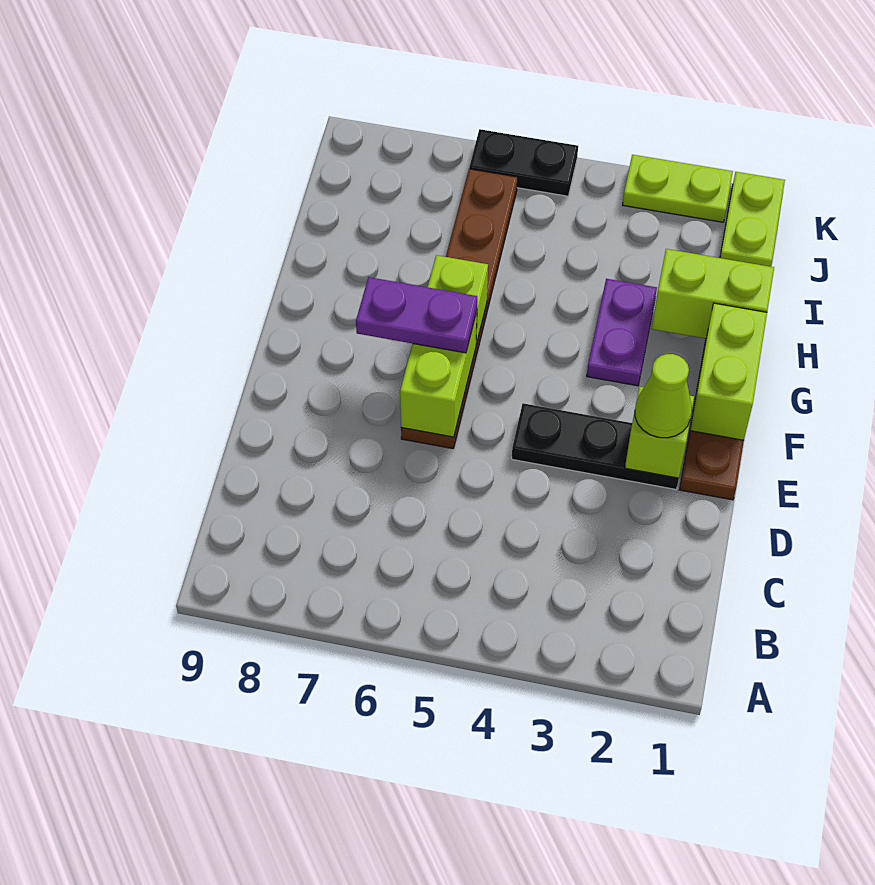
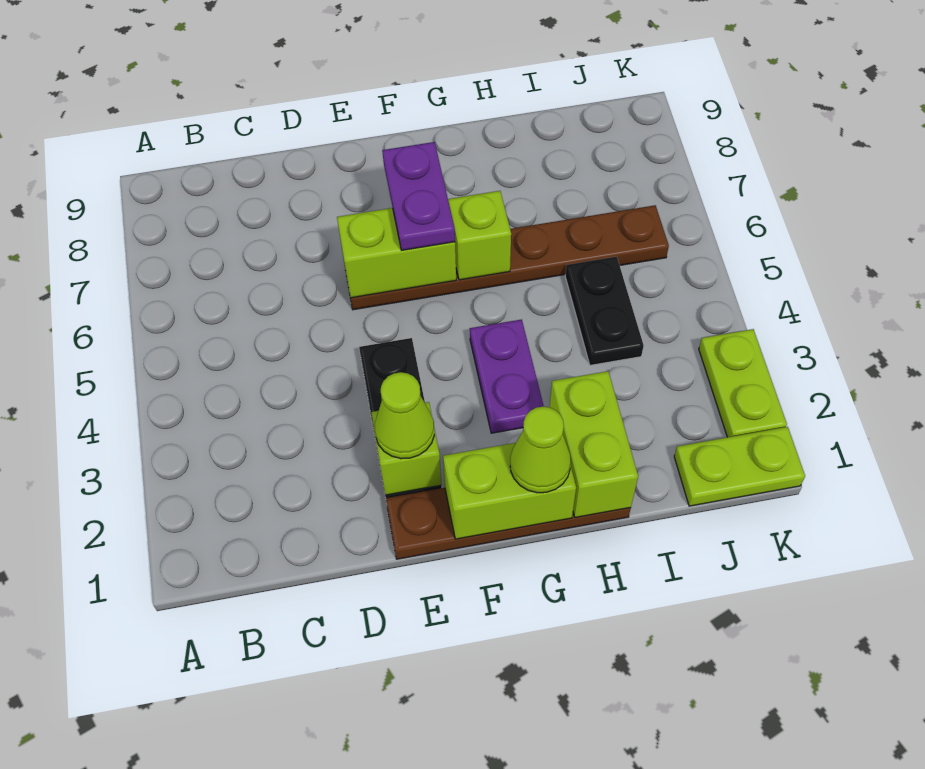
none -> lime cone G1 level 3
purple plate G3:H3 level 1 -> purple plate G3:G4 level 1
black plate K5:K6 level 1 -> black plate I4:I5 level 1

